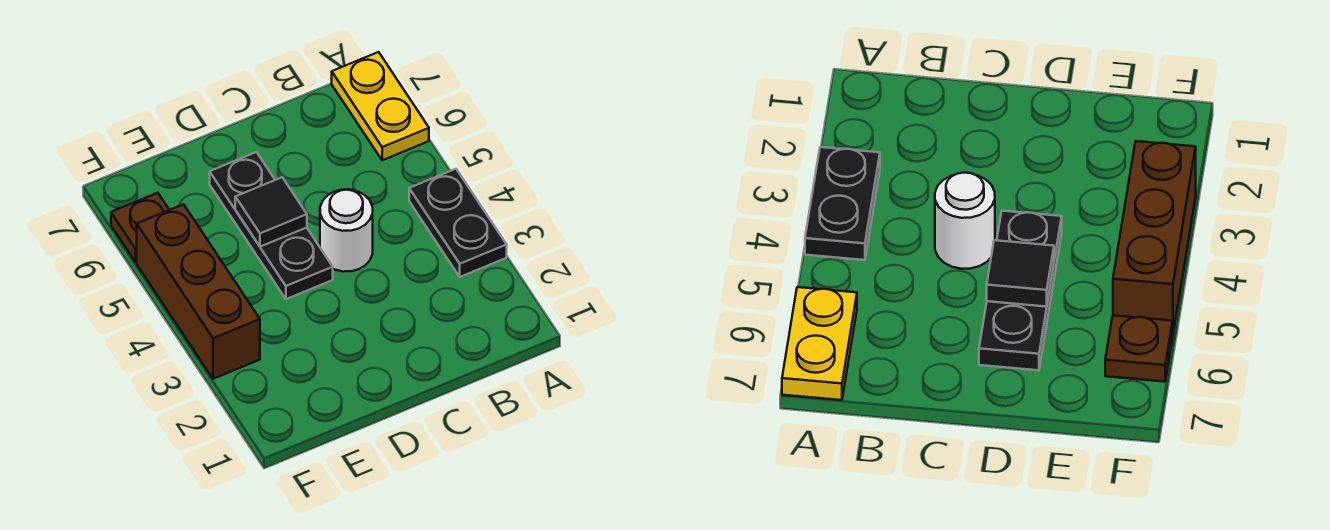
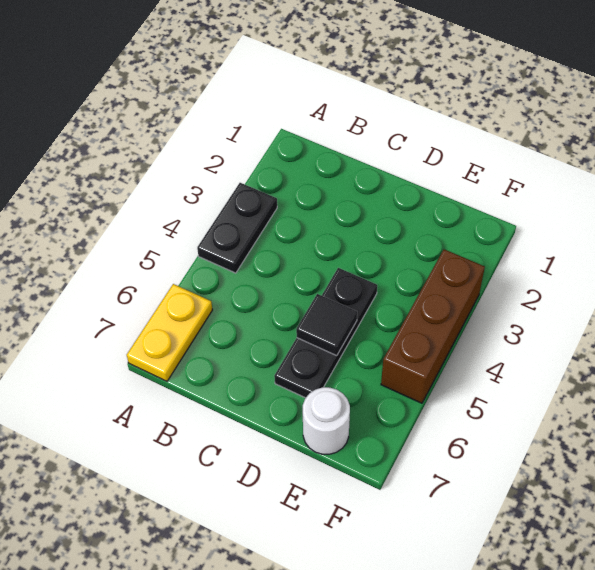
white round brick C4 level 1 -> white round brick E7 level 1
brown plate F6 level 1 -> none

